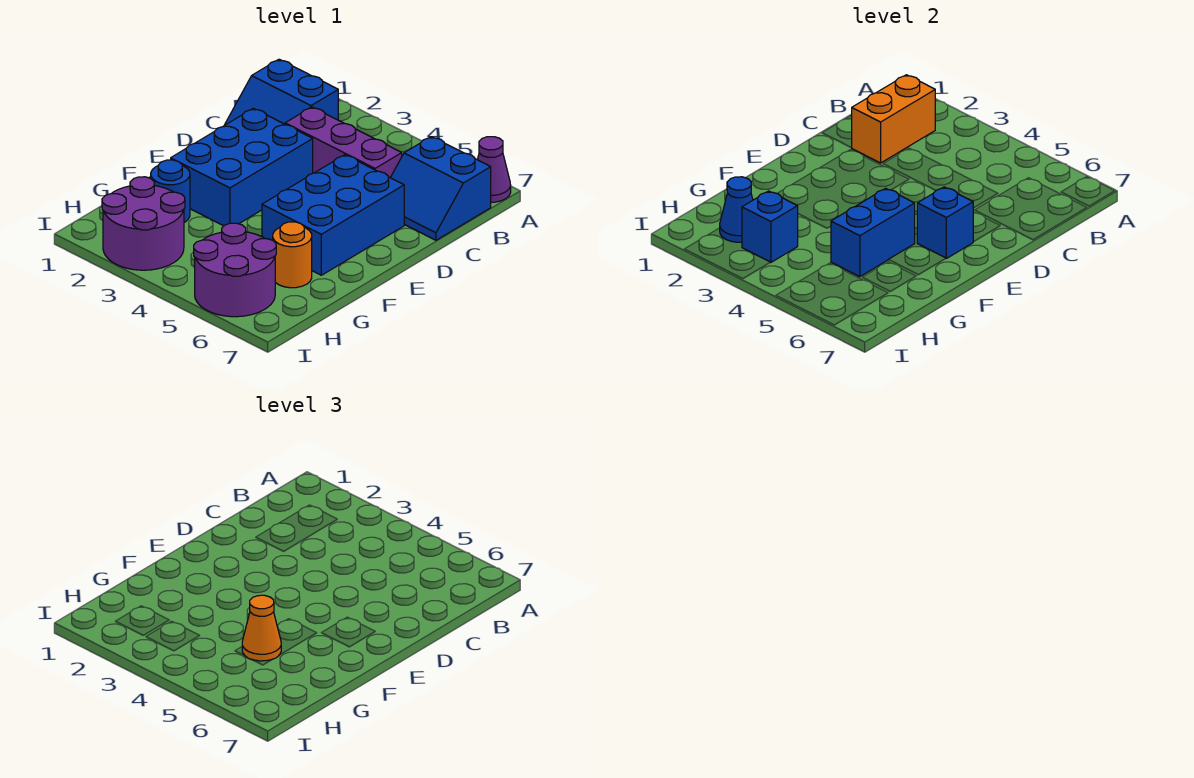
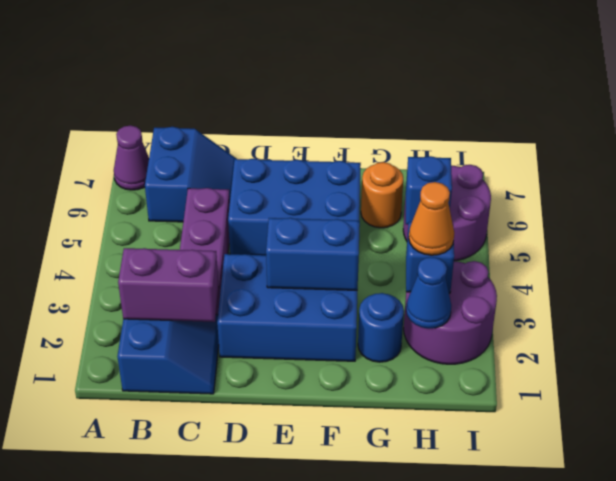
orange brick B2:C2 level 2 -> purple brick B2:C2 level 2
blue brick E6 level 2 -> blue brick H5 level 2
blue brick F5:G5 level 2 -> blue brick E3:F3 level 2
orange cone G5 level 3 -> orange cone H3 level 3

